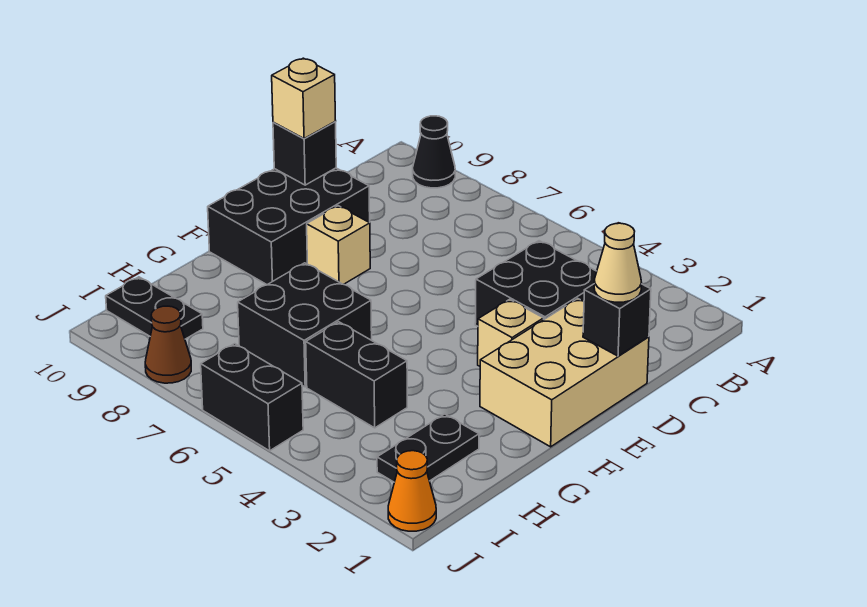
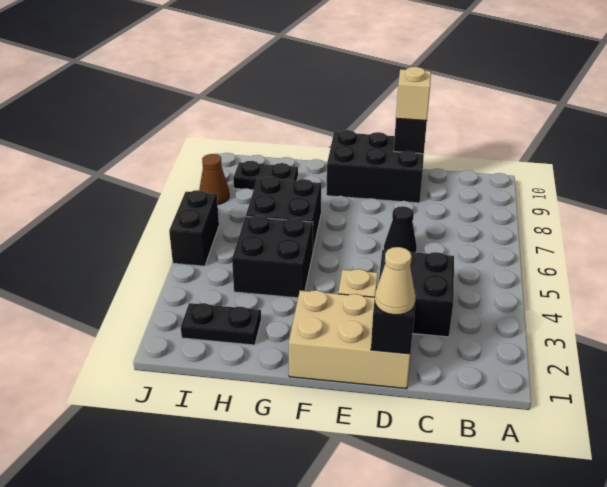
black cone A9 level 1 -> black cone D6 level 1
tan brick E8 level 1 -> none
black brick H4:H5 level 1 -> black brick G4:H5 level 1
black plate I9:I10 level 1 -> black plate H9:I9 level 1
orange cone J1 level 1 -> none

